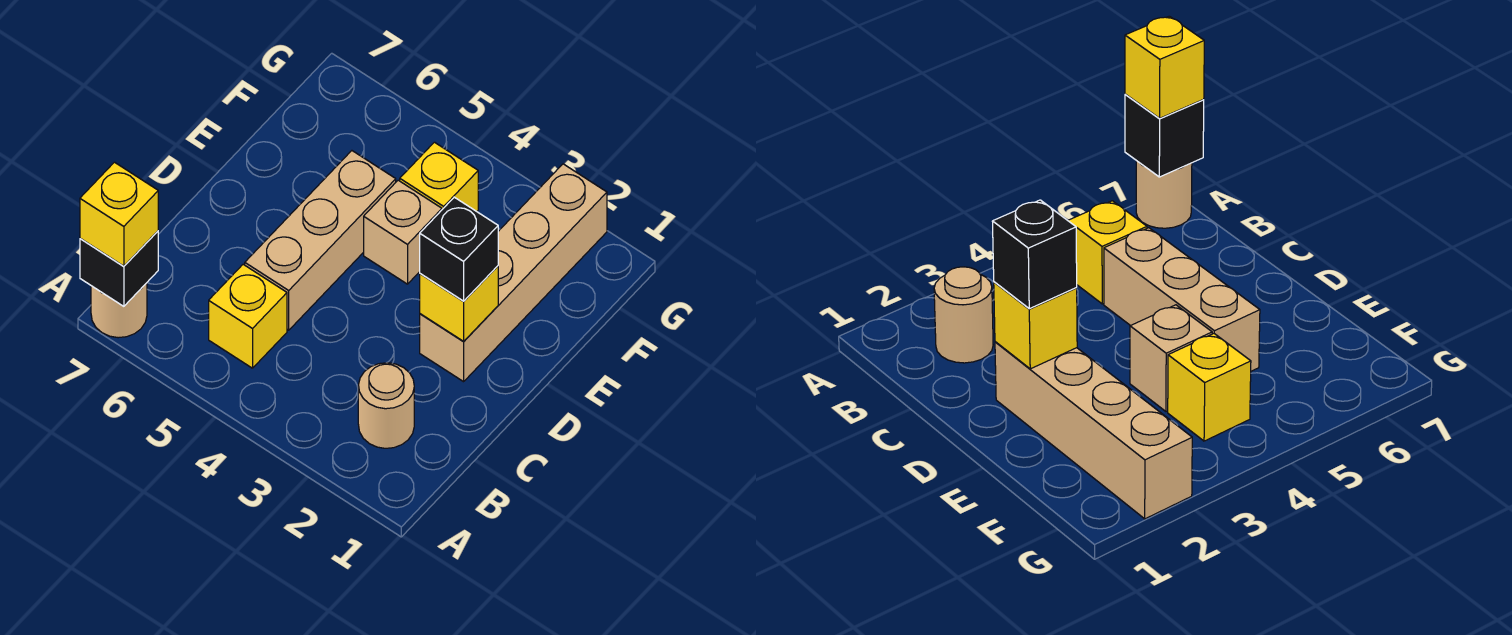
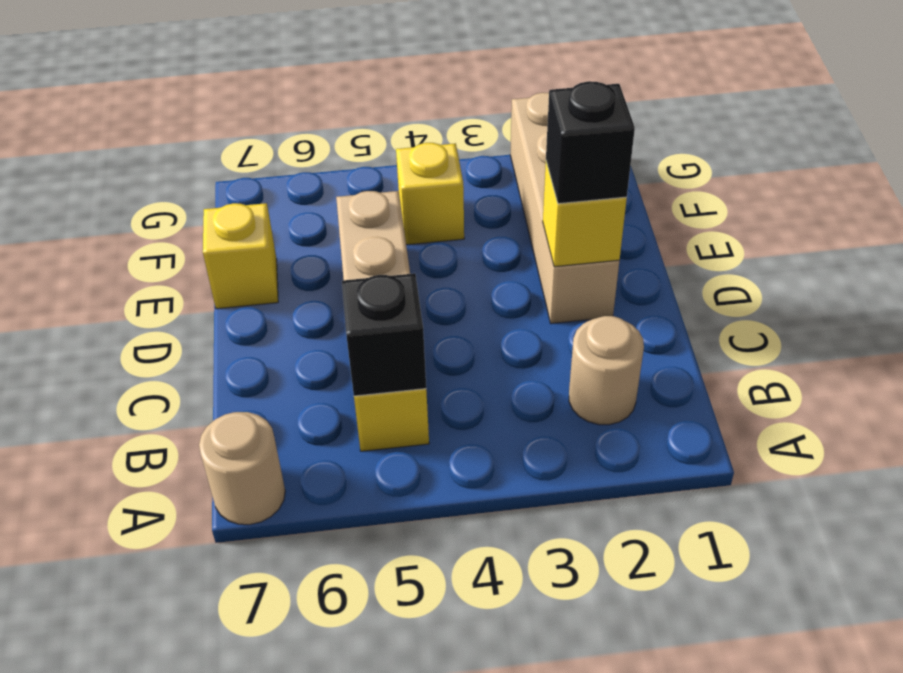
black brick A7 level 2 -> black brick B5 level 2
yellow brick A7 level 3 -> yellow brick E7 level 1
tan brick E4 level 1 -> none

